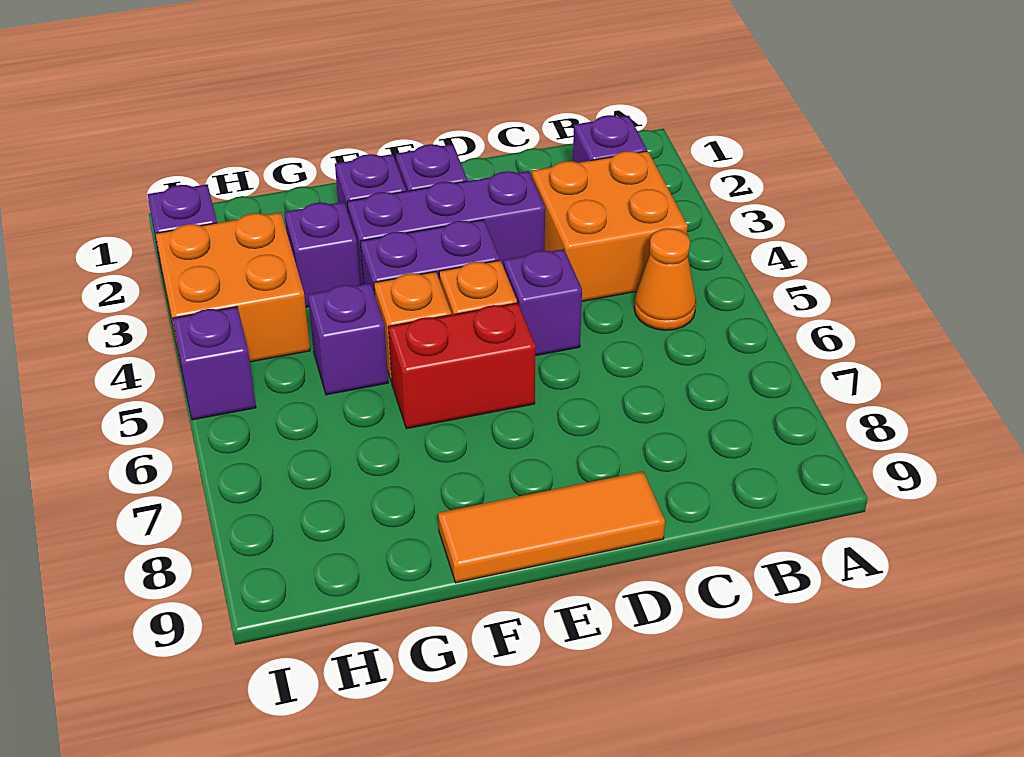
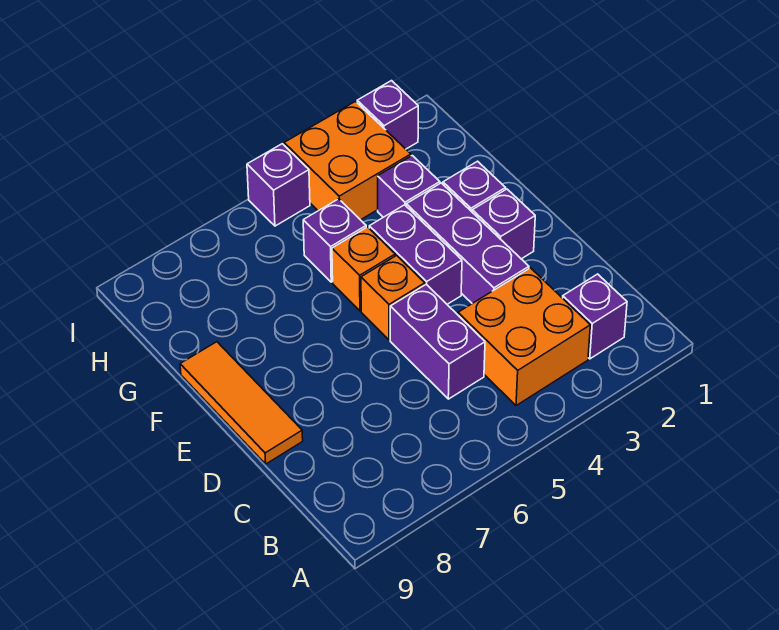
orange cone B5 level 1 -> none
purple brick D5 level 1 -> purple brick C5:D5 level 1
red brick E6:F6 level 1 -> none

